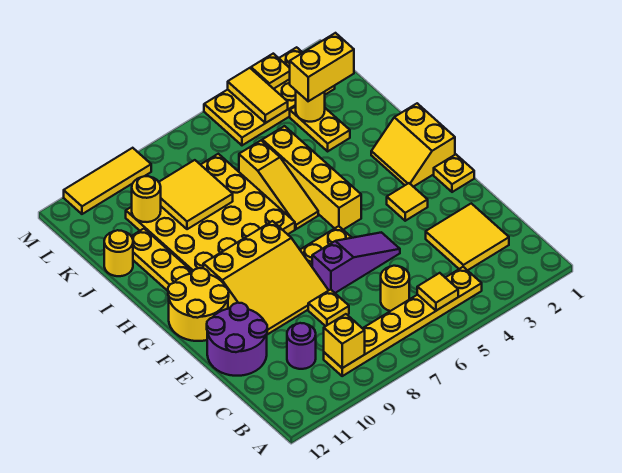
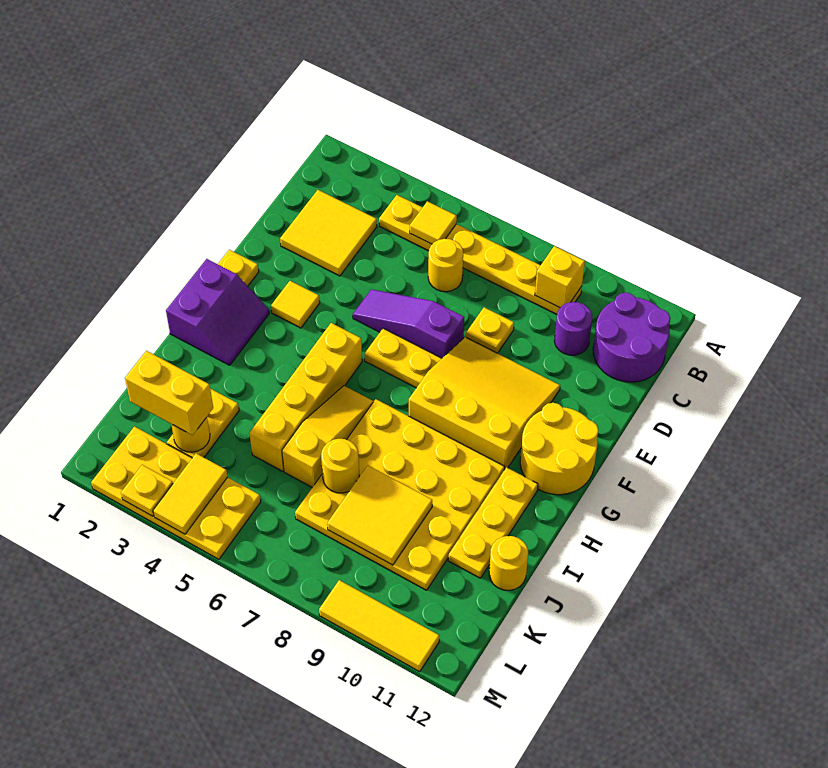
purple round brick D11:E12 level 1 -> purple round brick B11:C12 level 1
yellow slope G1:H2 level 1 top 1 -> purple slope G1:H2 level 1 top 1
yellow round brick K10 level 2 -> yellow round brick J7 level 2

